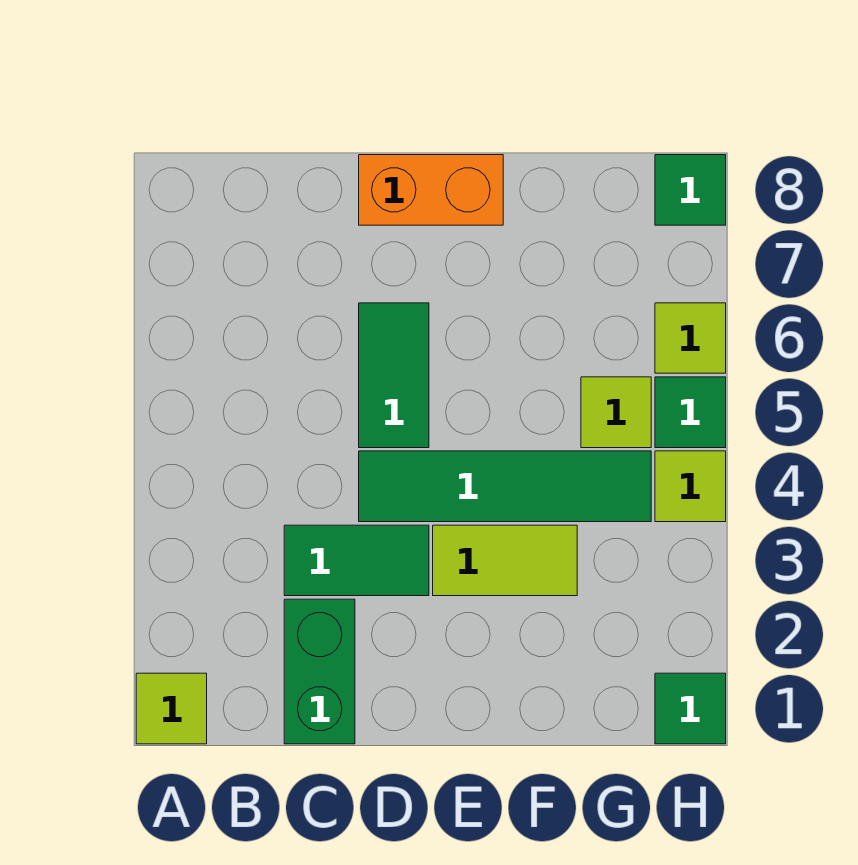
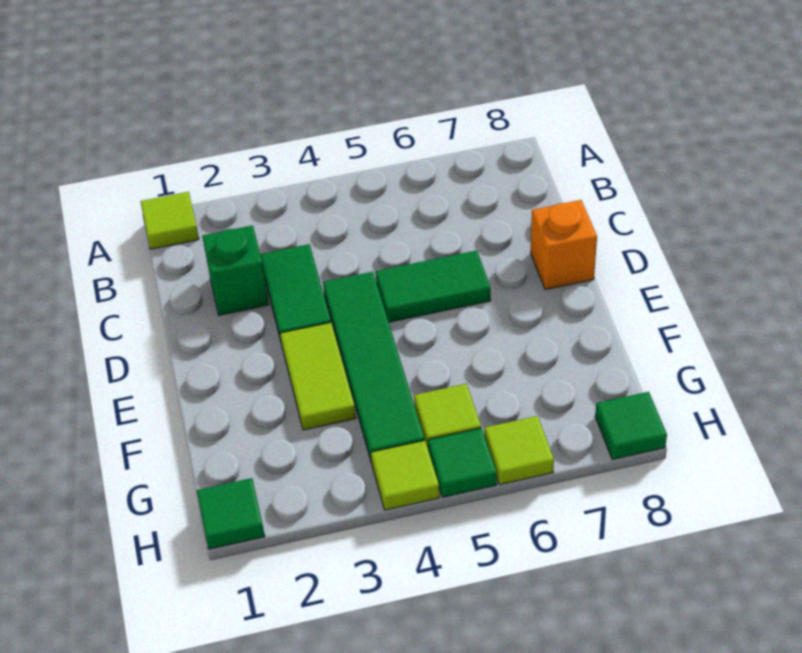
green brick C1:C2 level 1 -> green brick C2 level 1
orange brick D8:E8 level 1 -> orange brick D8 level 1

